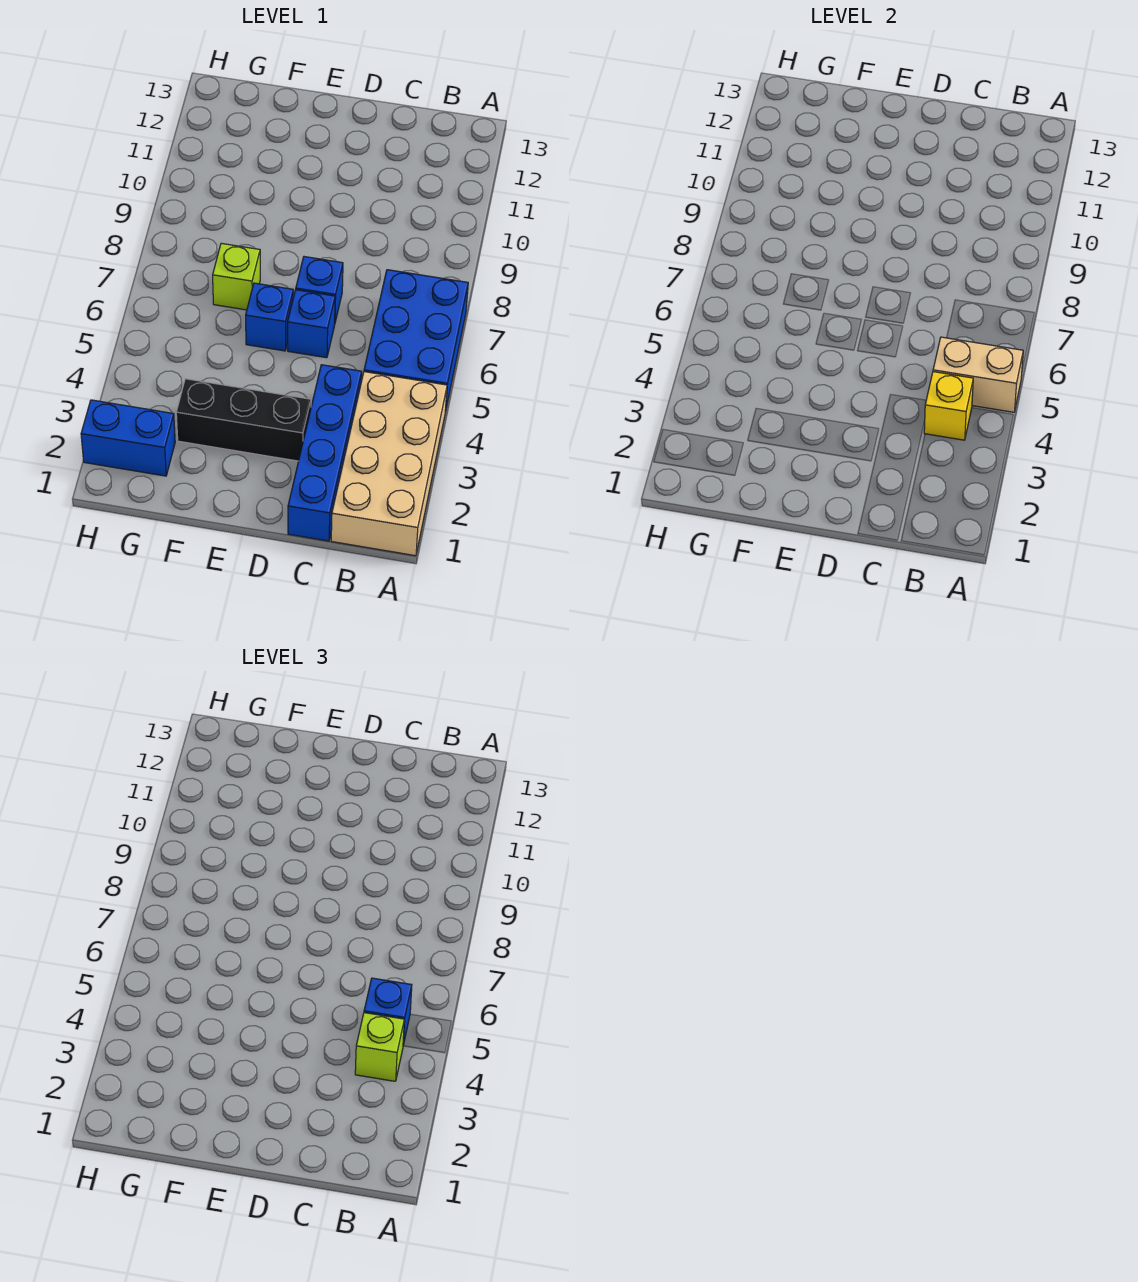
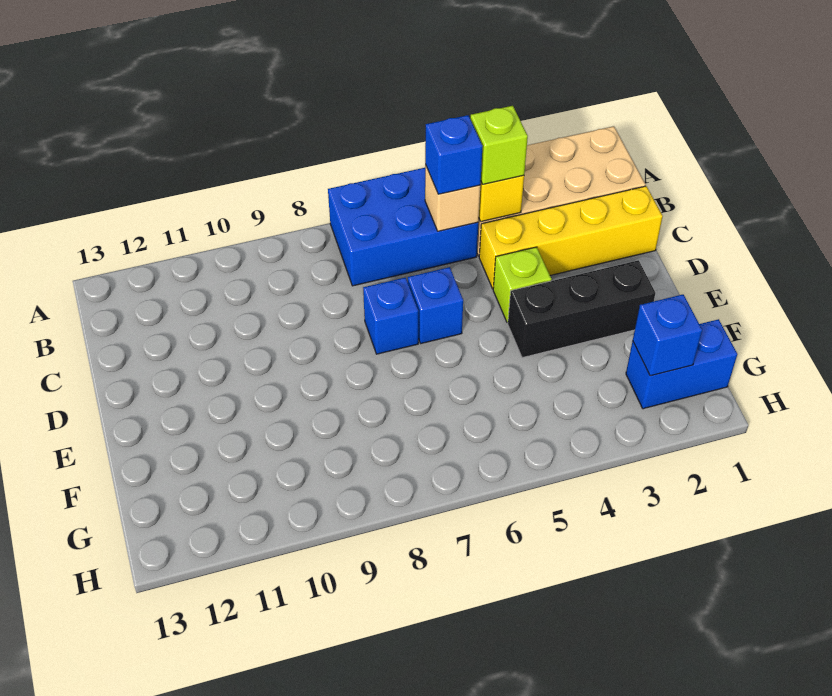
tan brick A5:B5 level 2 -> tan brick B5 level 2
blue brick C1:C4 level 1 -> yellow brick C1:C4 level 1
black brick D3:F3 level 1 -> black brick E2:E4 level 1
blue brick E6 level 1 -> blue brick G2 level 2
lime brick F7 level 1 -> lime brick D4 level 1
blue brick G2:H2 level 1 -> blue brick G1:G2 level 1

